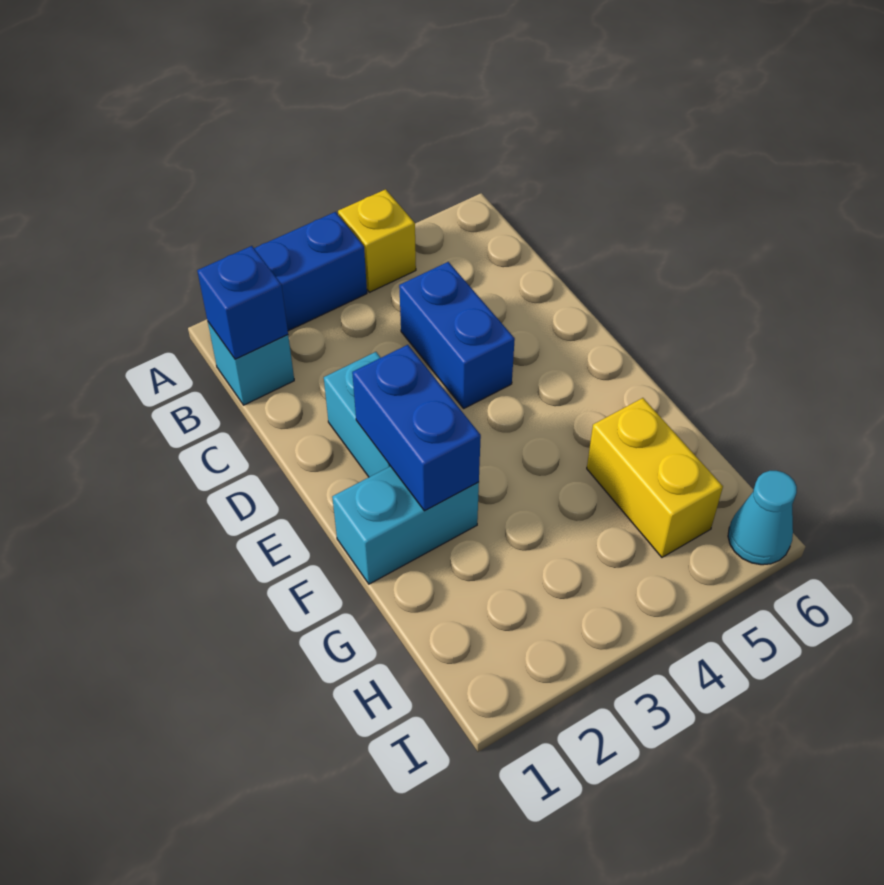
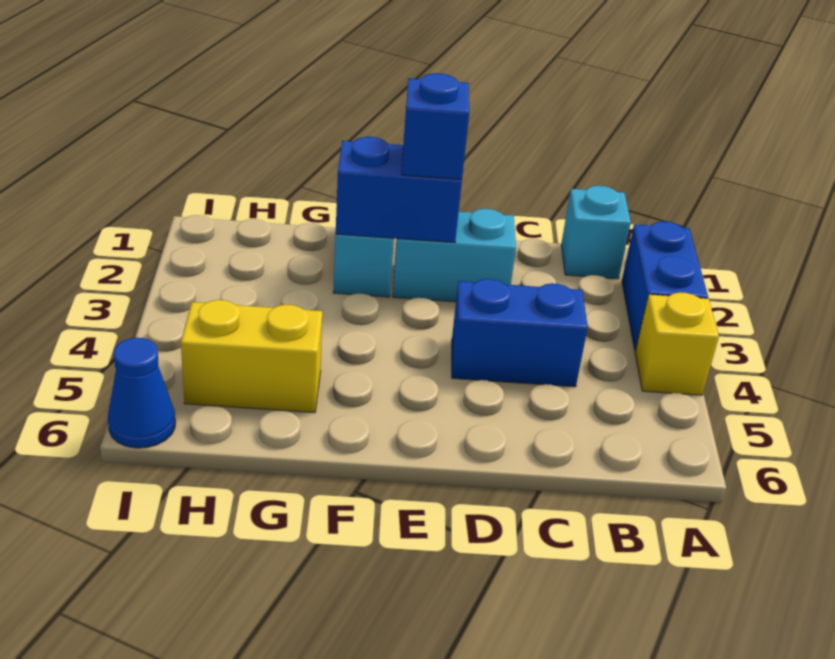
blue brick B1 level 2 -> blue brick E2 level 3
cyan cone I6 level 1 -> blue cone I6 level 1

